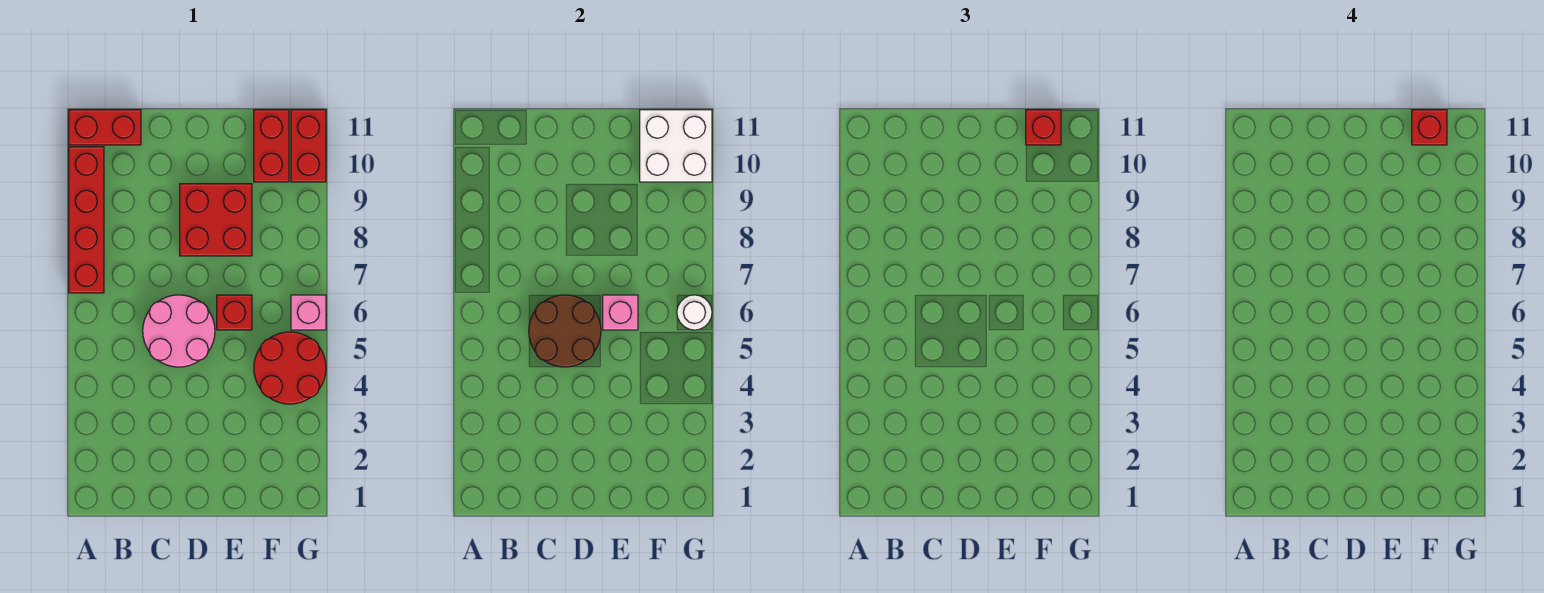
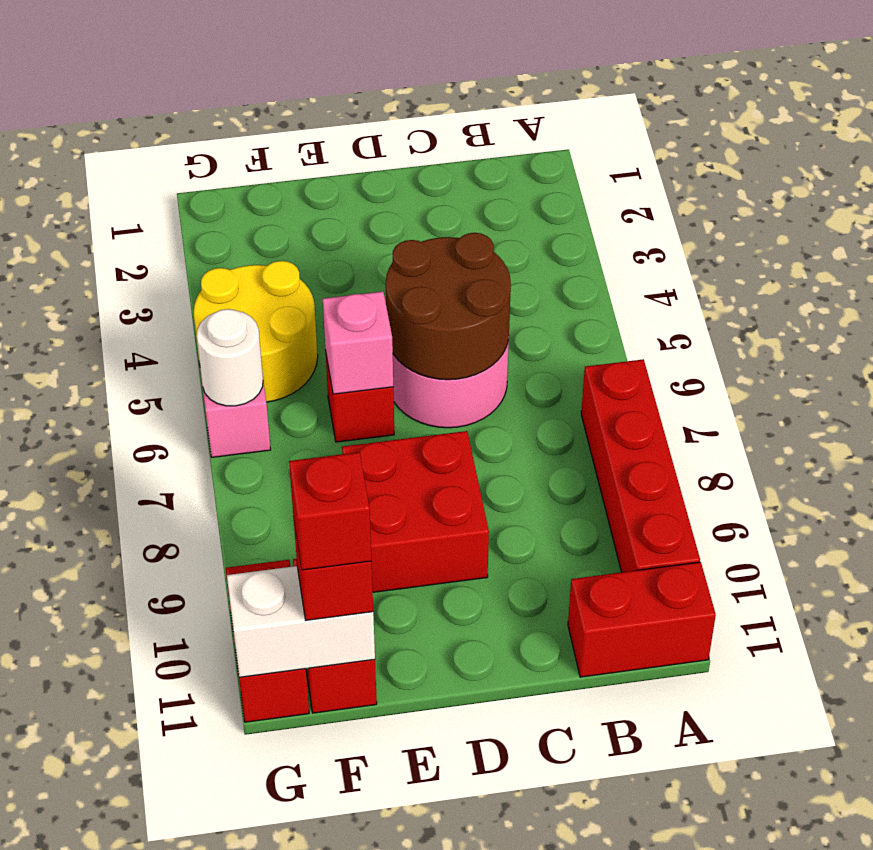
red round brick F4:G5 level 1 -> yellow round brick F4:G5 level 1
white brick F10:G11 level 2 -> white brick F11:G11 level 2

